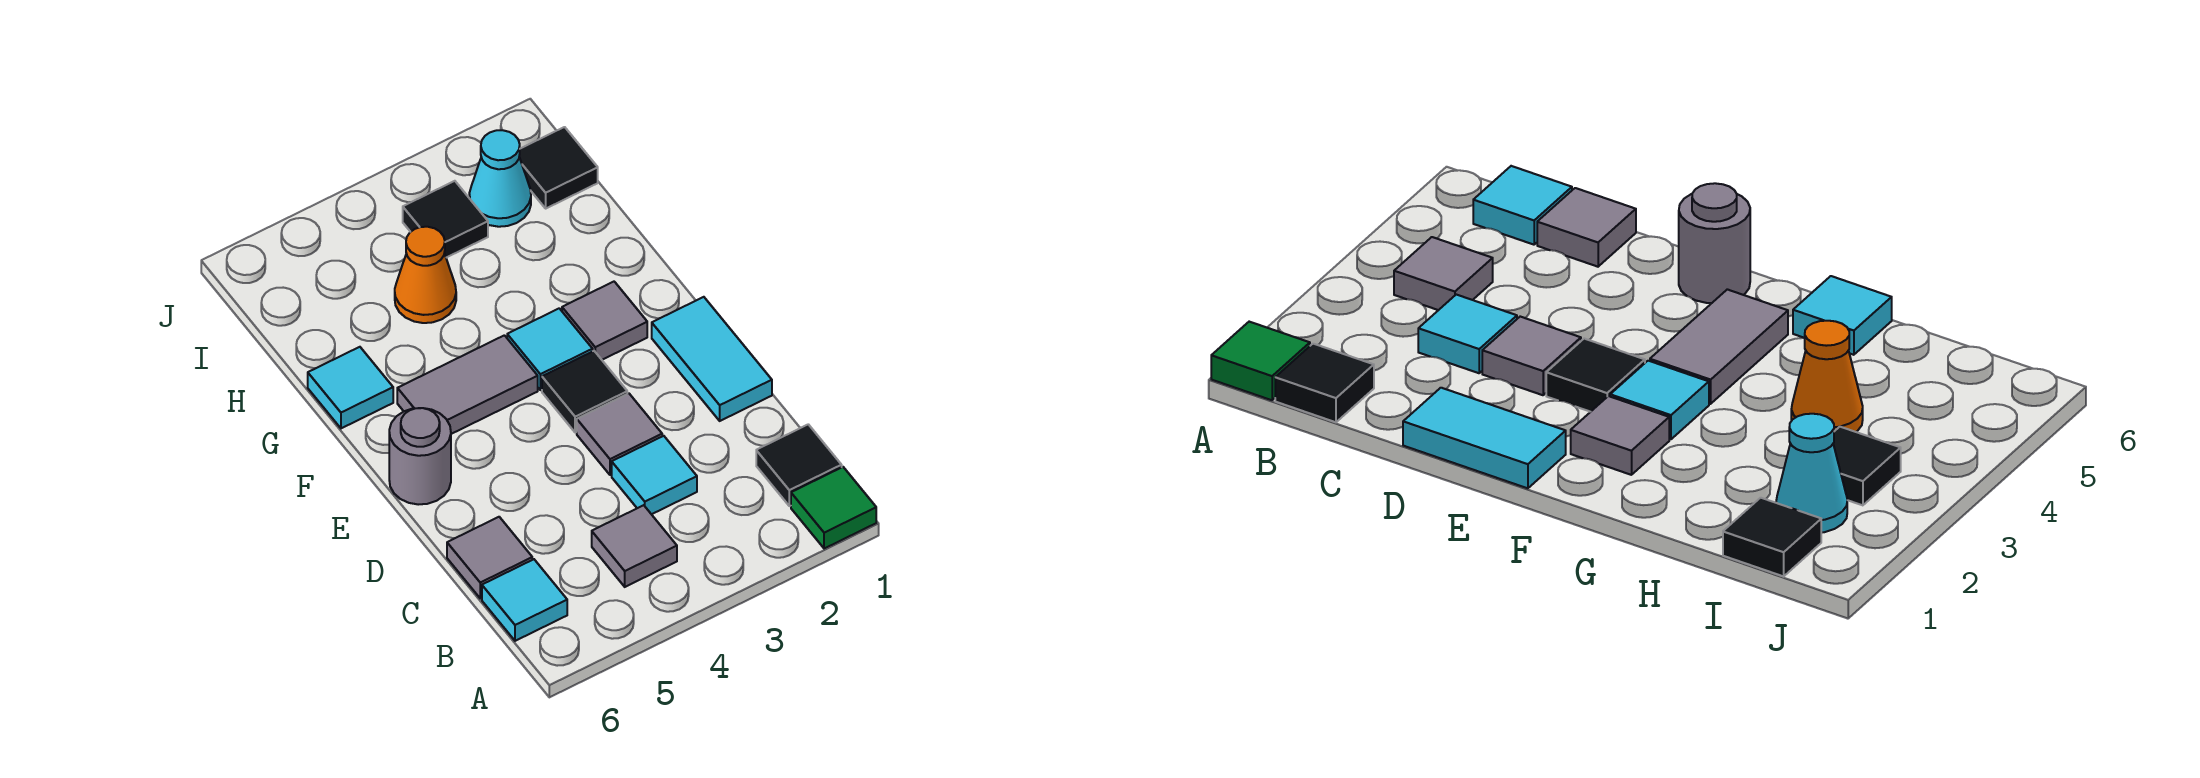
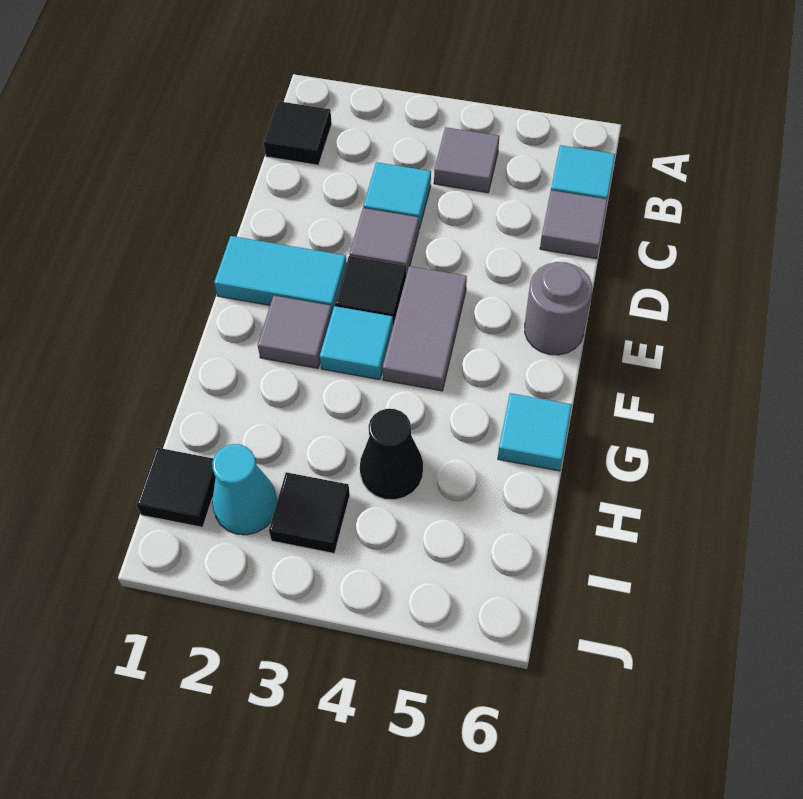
green tile A1 level 1 -> none
cyan tile D1:E1 level 1 -> cyan tile E1:E2 level 1
grey tile F4:F5 level 1 -> grey tile E4:F4 level 1
orange cone H4 level 1 -> black cone H4 level 1

